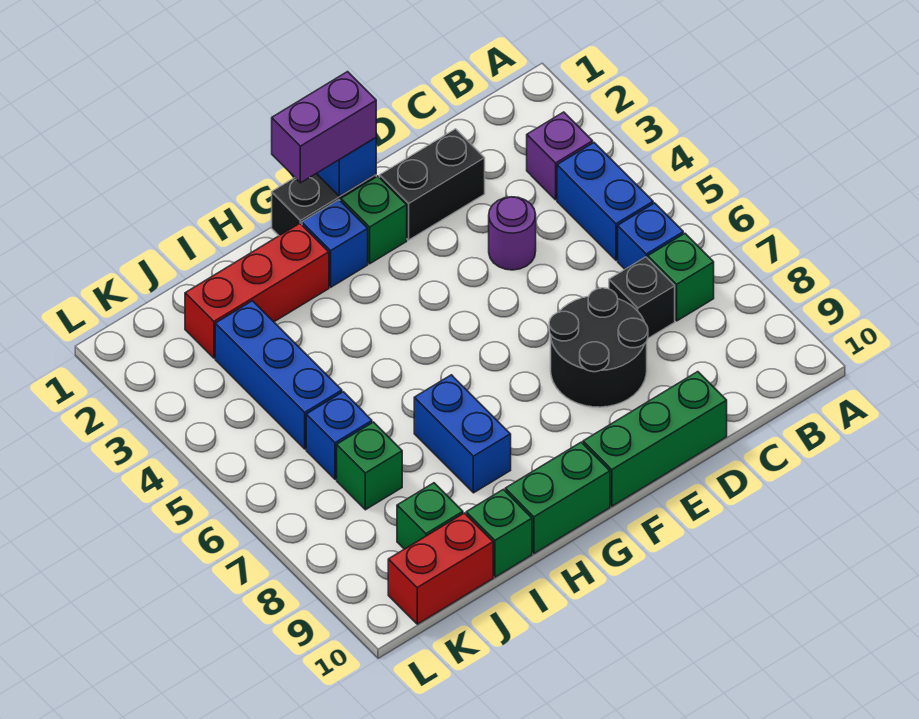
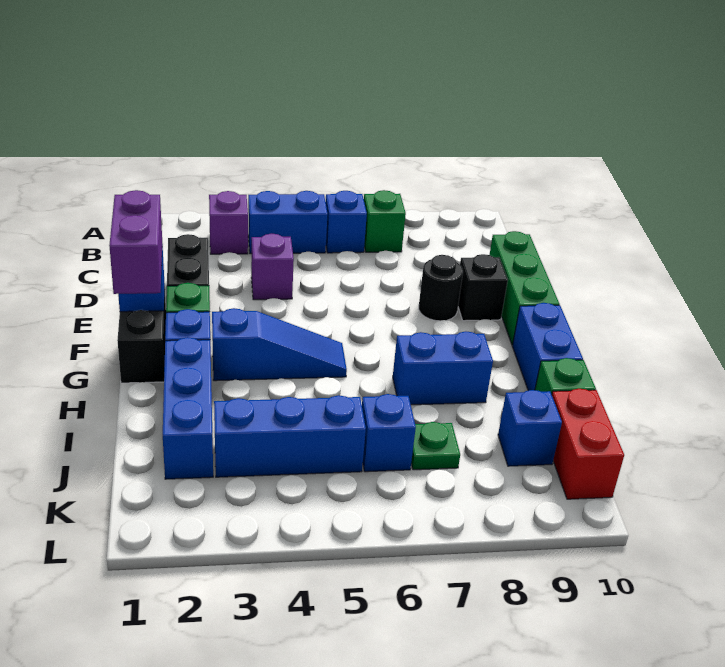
black brick C7 level 1 -> black brick E9 level 1
purple round brick D4 level 1 -> purple brick D4 level 1
black round brick D7:E8 level 1 -> black round brick E8 level 1
none -> blue slope G3:G5 level 1 top 3
green brick G10:H10 level 1 -> blue brick G10:H10 level 1
red brick H2:J2 level 1 -> blue brick H2:J2 level 1
green brick J7 level 1 -> green plate J7 level 1
green brick J9 level 1 -> blue brick J9 level 1

